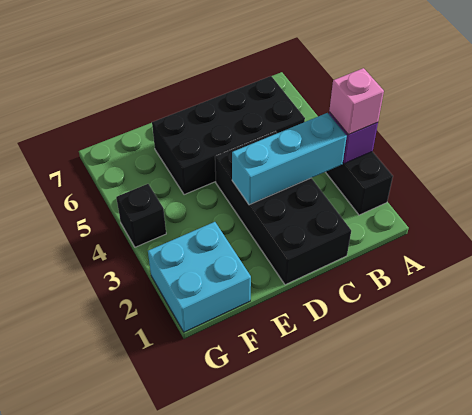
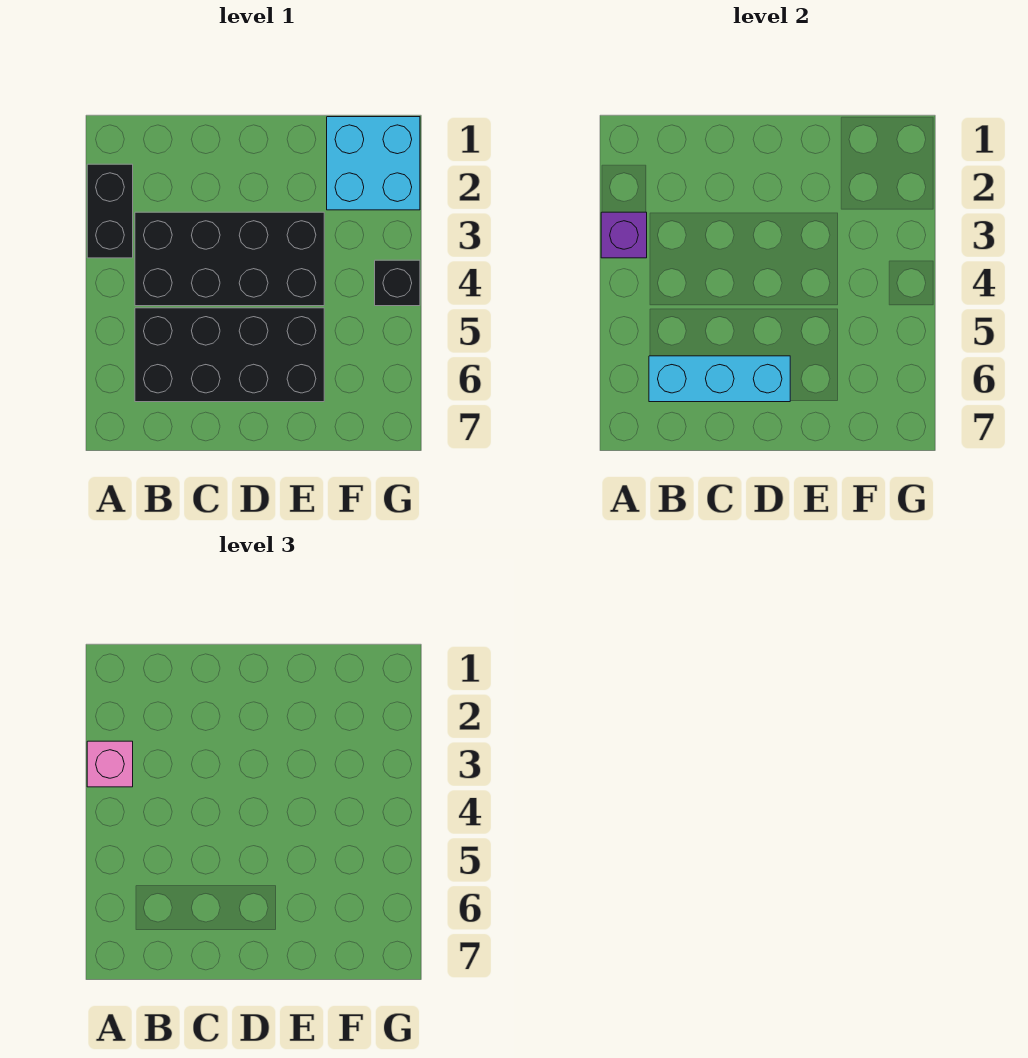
cyan brick B3:D3 level 2 -> cyan brick B6:D6 level 2
black brick C1:D4 level 1 -> black brick B3:E4 level 1

